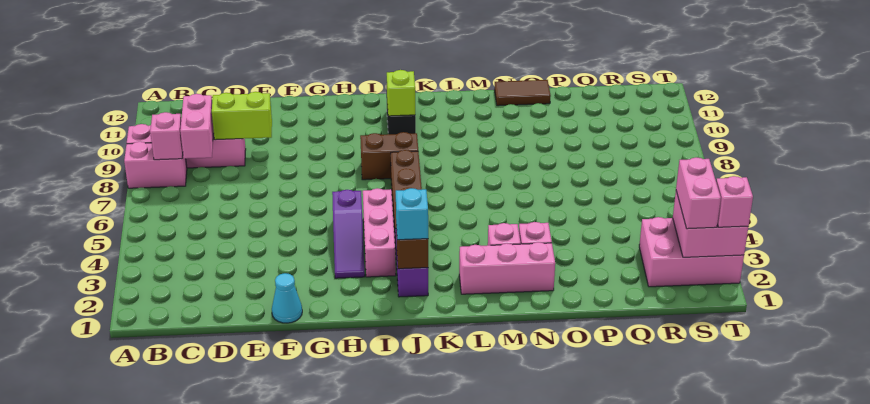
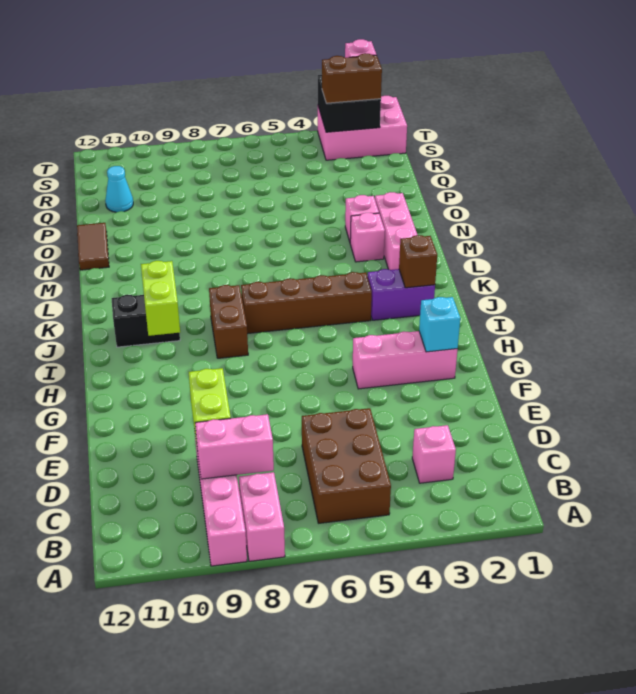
none -> brown brick B5:D6 level 1
pink brick B8 level 2 -> pink brick C3 level 1
cyan cone F1 level 1 -> cyan cone Q11 level 1
purple slope H3:H5 level 1 top 5 -> none
pink brick I3:I5 level 1 -> pink brick G2:G4 level 1
cyan brick J2 level 3 -> cyan brick G2 level 2
lime brick J10 level 2 -> lime brick I10:J10 level 2
pink brick R2:T3 level 1 -> pink brick S1:T3 level 1
pink brick S2:T3 level 2 -> black brick S2:T3 level 2
pink brick S2:S3 level 3 -> brown brick S2:S3 level 3

